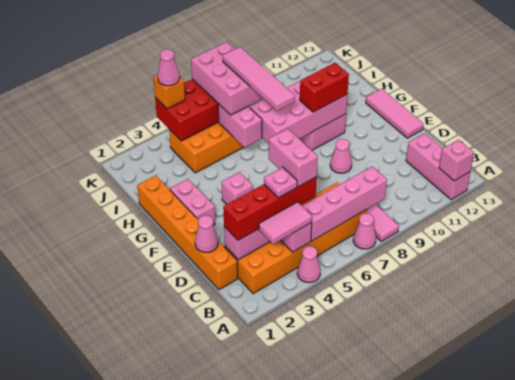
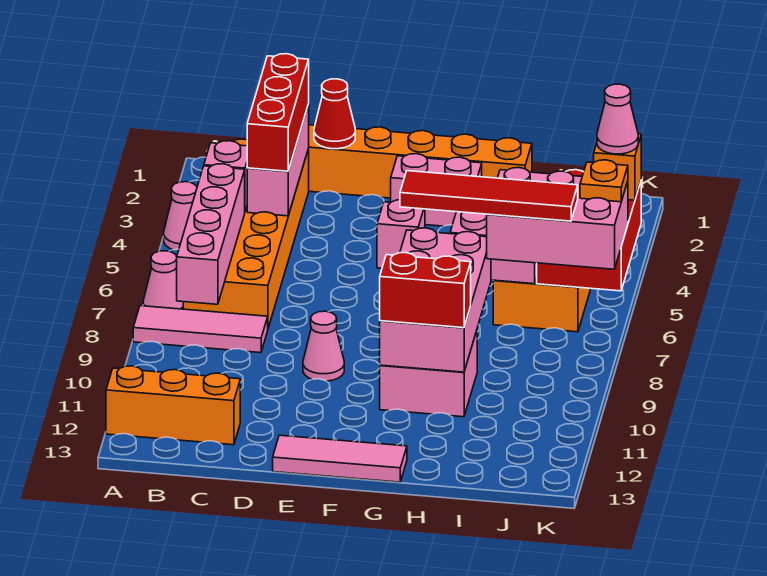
pink brick A12:C12 level 1 -> orange brick A12:C12 level 1
pink brick A12 level 2 -> none
pink tile B3:B4 level 3 -> none
red brick C2:C5 level 3 -> red brick C2:C4 level 3
pink plate C4 level 4 -> none
pink brick C5:D5 level 4 -> none
pink cone D1 level 2 -> red cone D1 level 2
pink tile G7:J7 level 4 -> red tile G7:J7 level 4
red brick G9:G10 level 3 -> red brick G10:H10 level 3
none -> orange plate K6 level 4

